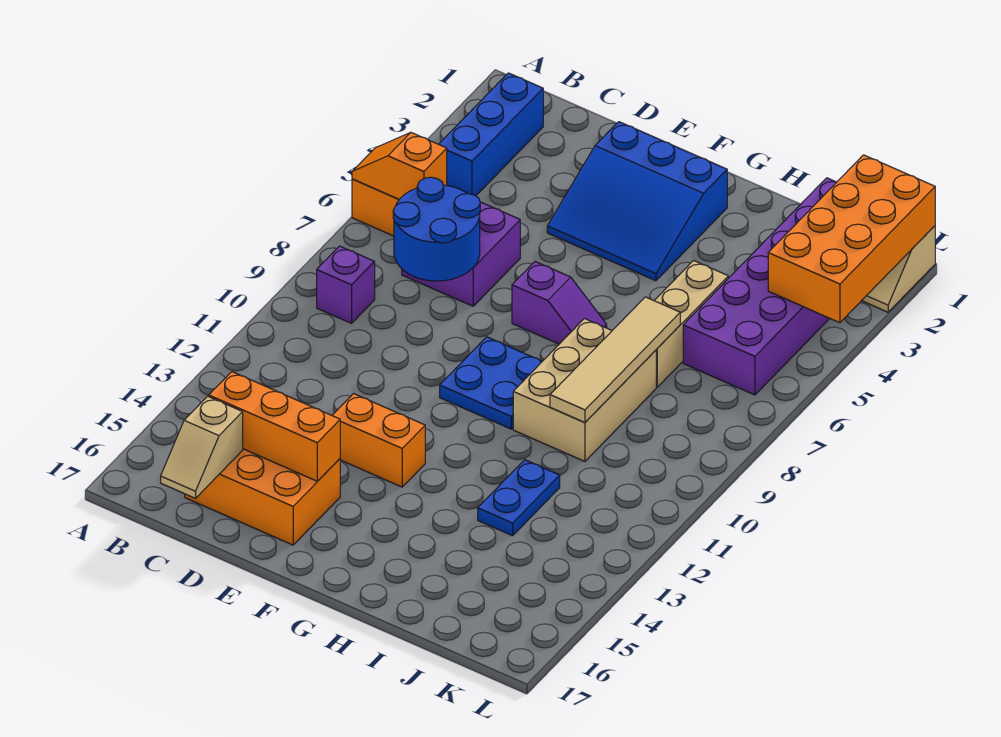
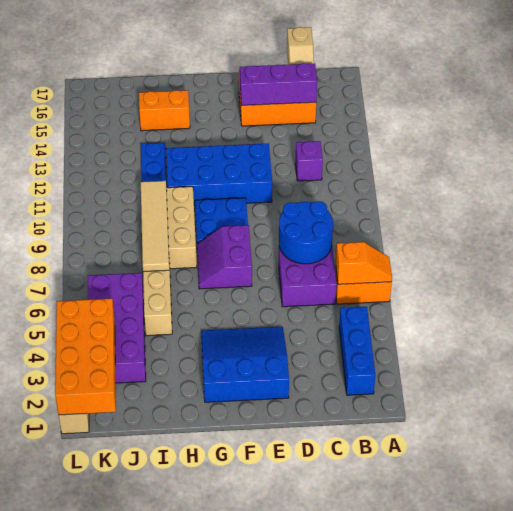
purple brick B9 level 1 -> purple brick C12 level 1
orange brick C15:E15 level 2 -> purple brick C15:E15 level 2
tan slope C16:C17 level 2 top 16 -> tan slope C16:C17 level 2 top 17
none -> blue brick E11:H12 level 1
orange brick E13:F13 level 1 -> orange brick H15:I15 level 1
purple slope F7:G7 level 1 top F -> purple slope F7:G8 level 1 top F
purple brick J1:K6 level 1 -> purple brick J3:K6 level 1

